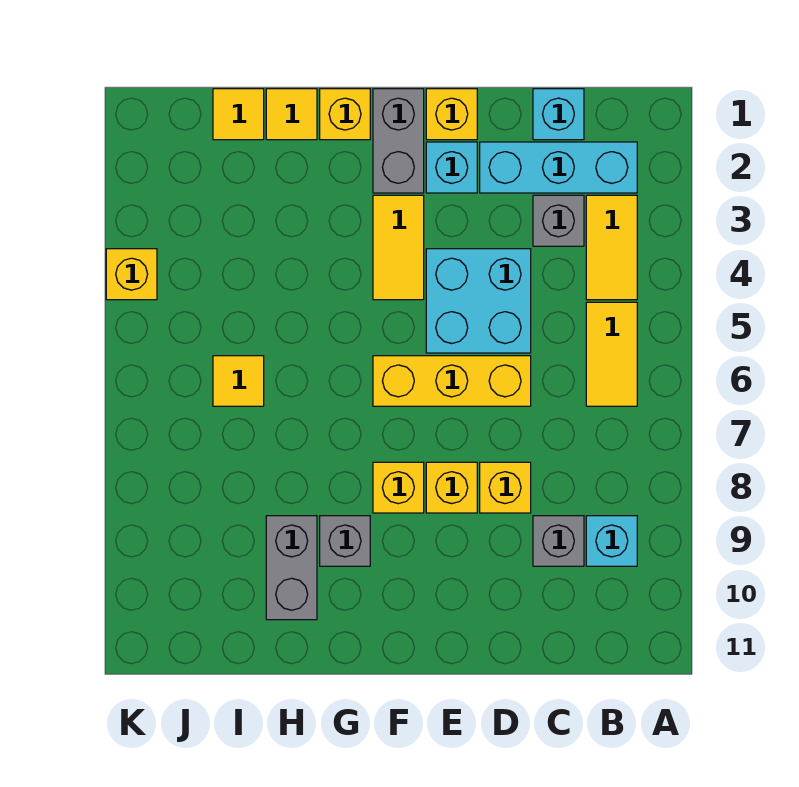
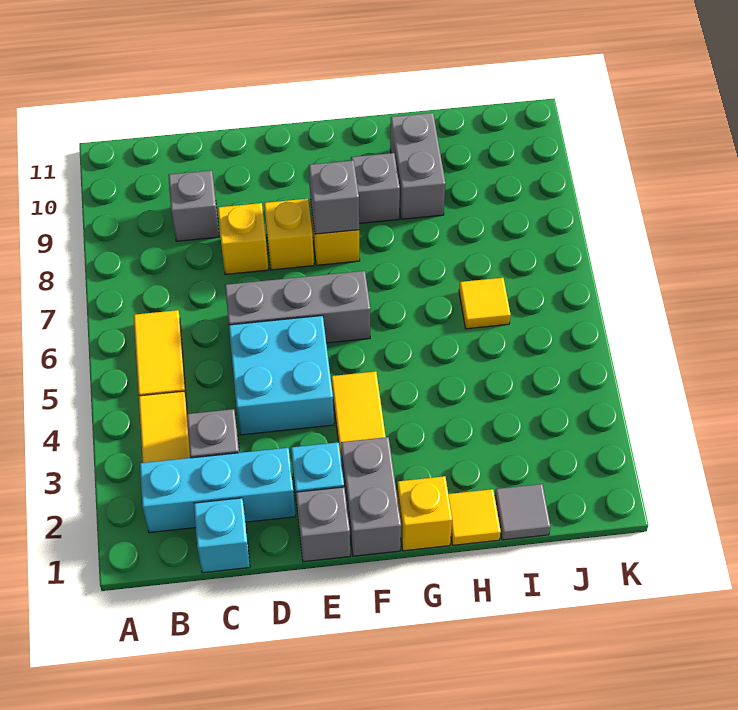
cyan brick B9 level 1 -> none
yellow brick D6:F6 level 1 -> grey brick D6:F6 level 1
yellow brick E1 level 1 -> grey brick E1 level 1
none -> grey brick F8 level 2
yellow tile I1 level 1 -> grey tile I1 level 1
yellow brick K4 level 1 -> none

